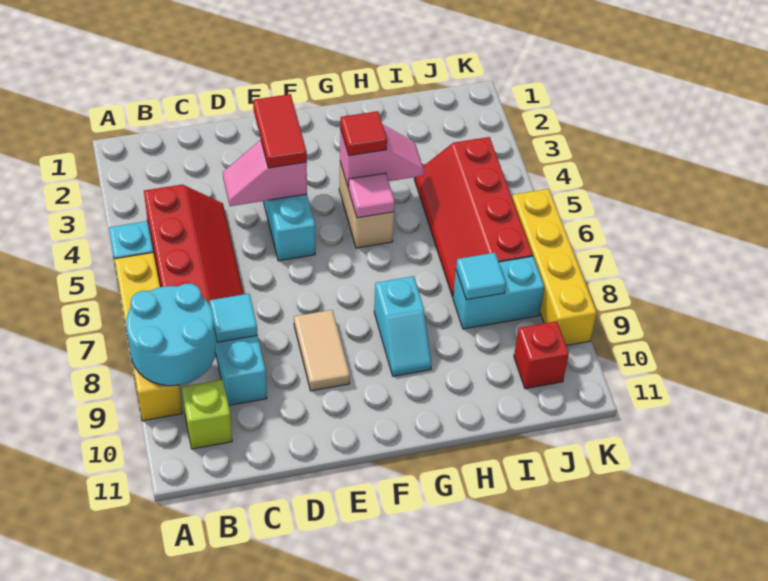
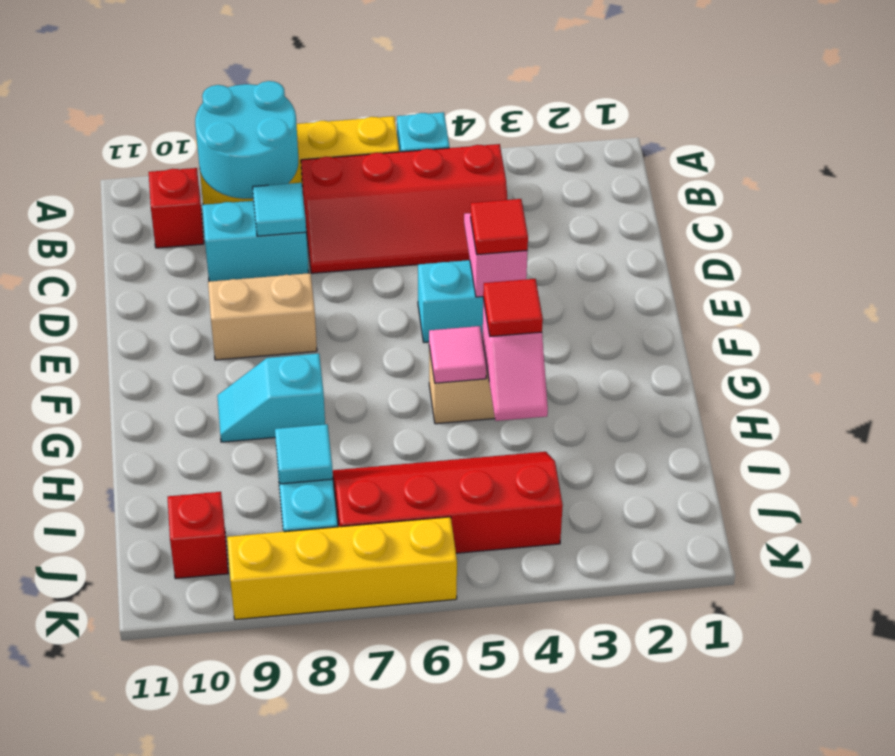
lime brick B10 level 1 -> red brick B10 level 1
red tile E3:E4 level 3 -> red tile E4 level 3
tan tile E8:E9 level 1 -> tan brick E8:E9 level 1

